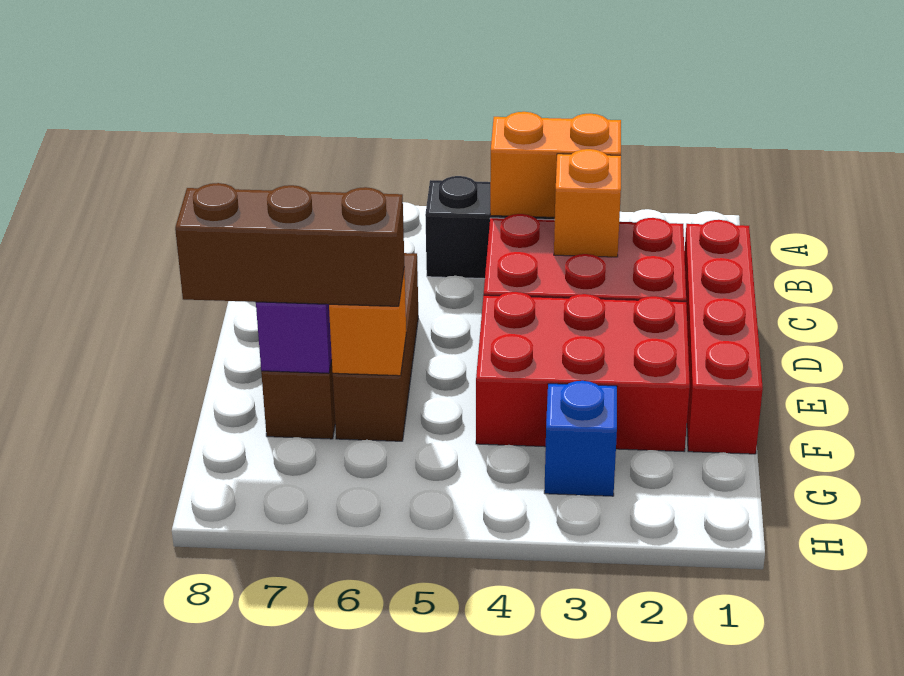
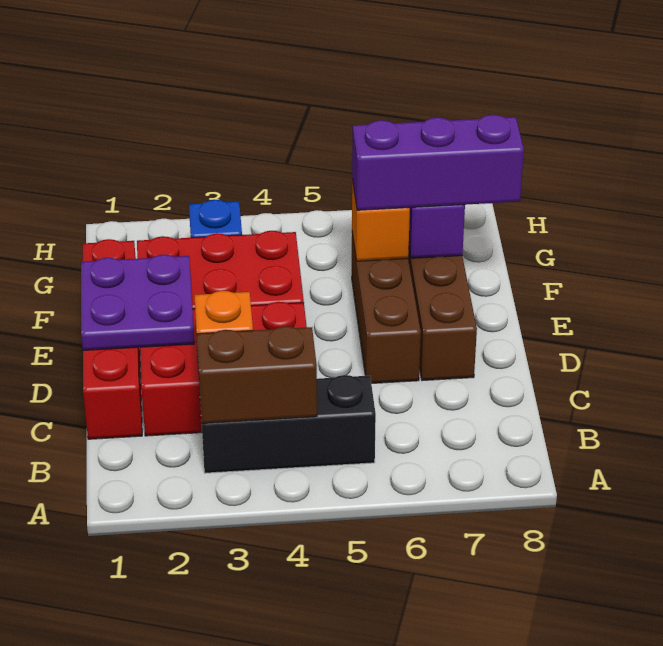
orange brick B3:B4 level 2 -> brown brick B3:B4 level 2
none -> purple plate D1:E2 level 2
brown brick F6:F8 level 3 -> purple brick F6:F8 level 3

